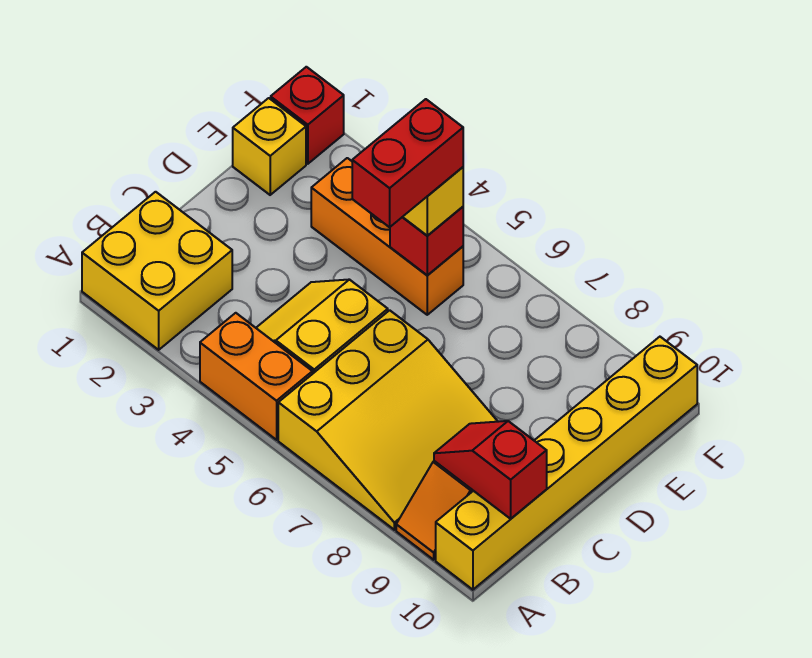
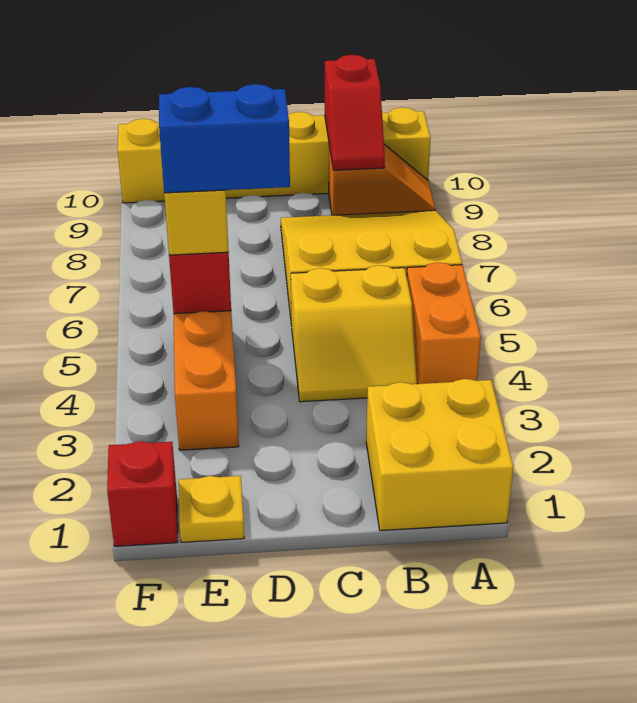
red brick D5:E5 level 4 -> blue brick D5:E5 level 4
yellow brick E1 level 1 -> yellow plate E1 level 1

